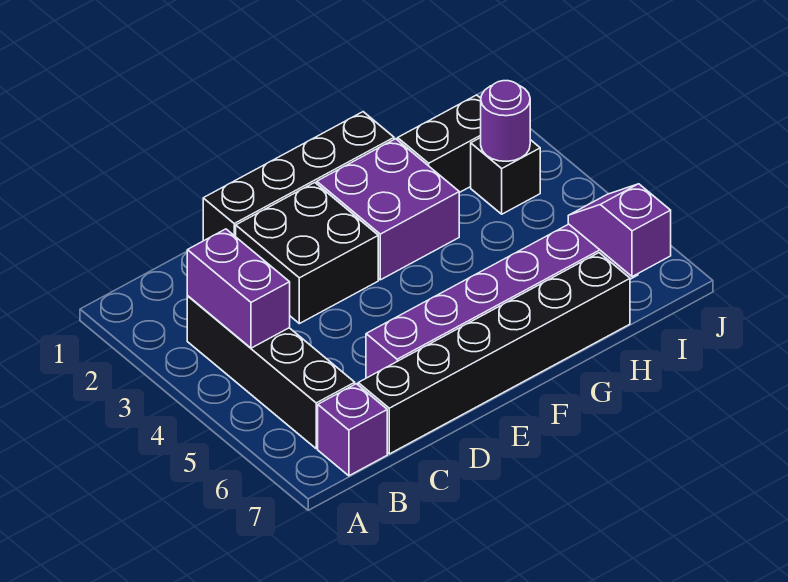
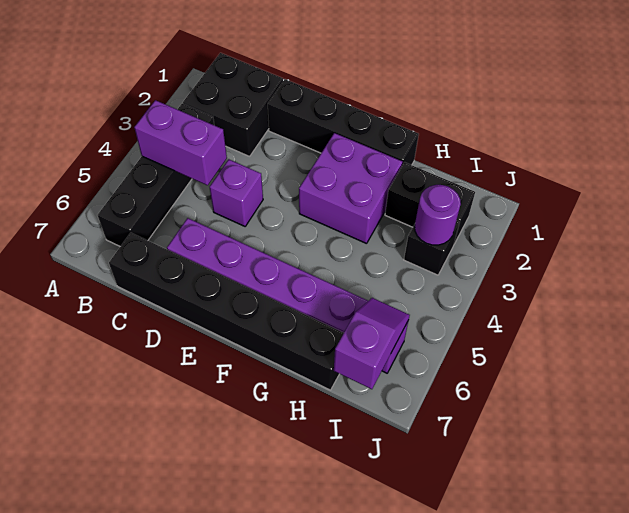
purple brick B3:B4 level 2 -> purple brick B4:C4 level 2
purple brick B7 level 1 -> purple brick D4 level 1
black brick D2:E3 level 1 -> black brick B1:C2 level 1

